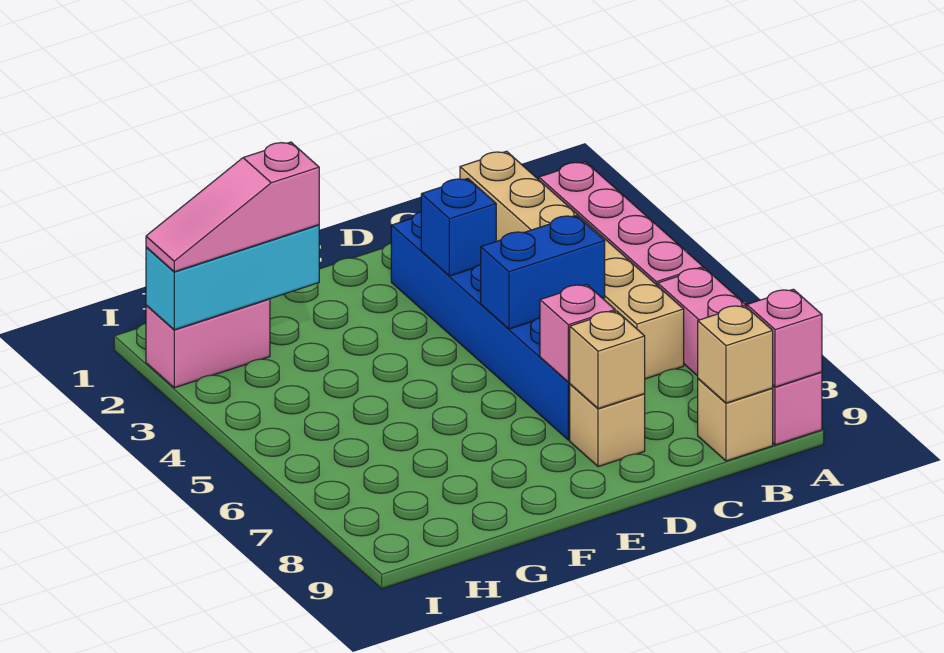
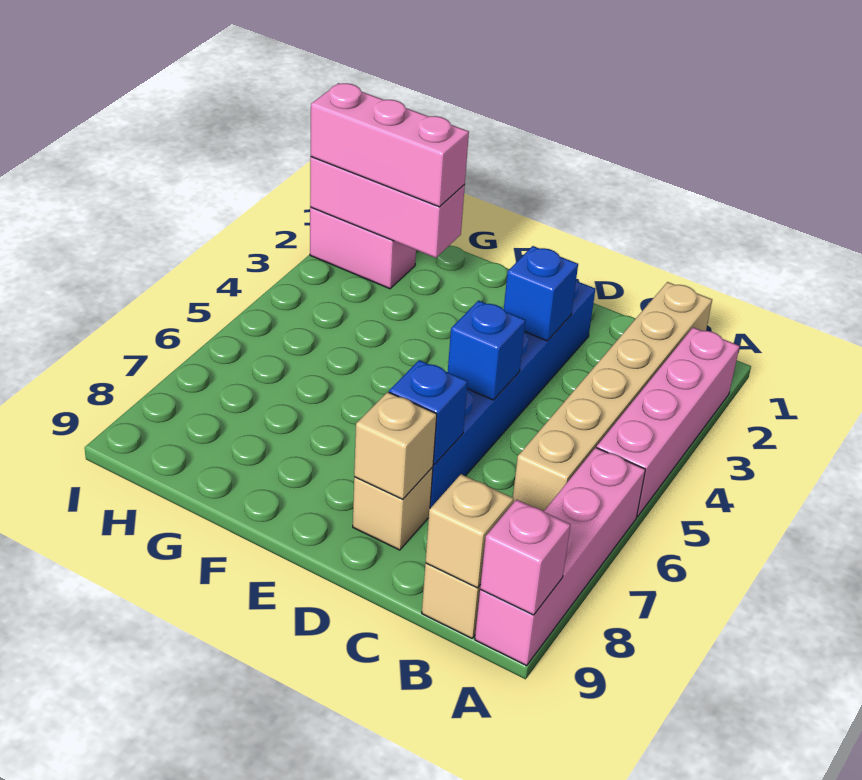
blue brick C5:D5 level 2 -> blue brick D5 level 2
pink brick D7 level 2 -> blue brick D7 level 2
cyan brick G2:I2 level 2 -> pink brick G2:I2 level 2
pink slope G2:I2 level 3 top G -> pink brick G2:I2 level 3

